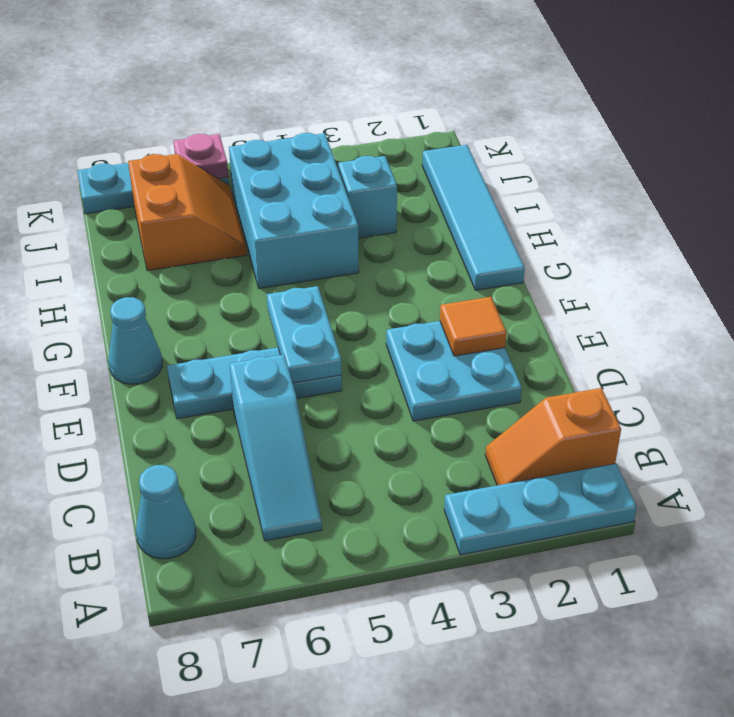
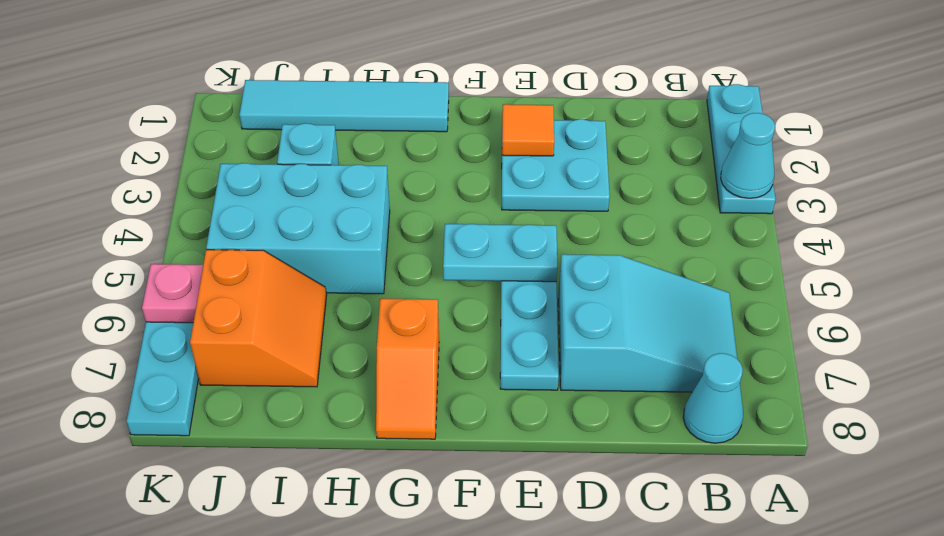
orange slope B1:B2 level 1 top 1 -> orange slope G7:G8 level 1 top 7
cyan slope B6:D6 level 1 top D -> cyan slope B6:D7 level 1 top D
cyan cone F8 level 1 -> cyan cone A3 level 2
orange slope I6:J7 level 1 top 7 -> orange slope I6:J7 level 1 top J

